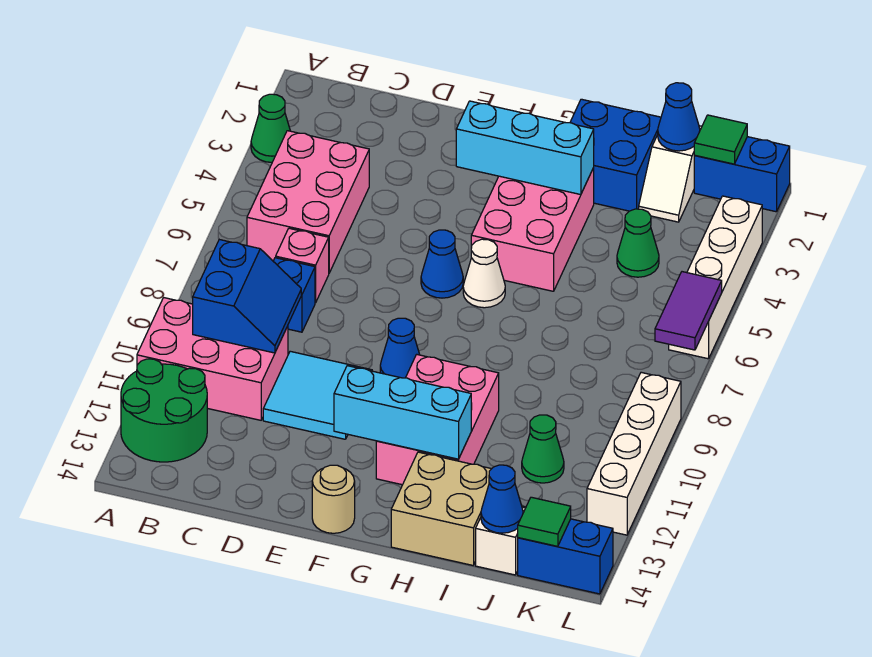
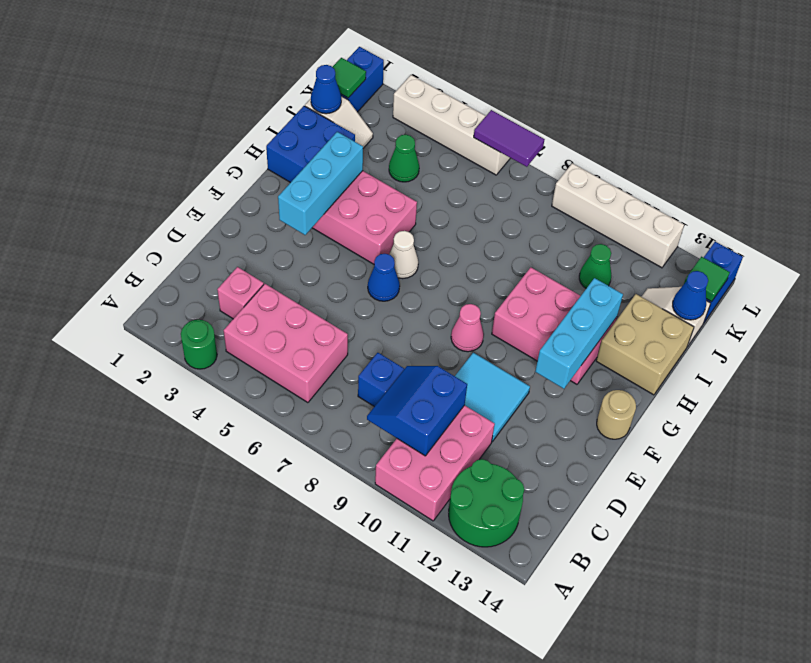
green cone A3 level 1 -> green round brick A3 level 1
blue slope B9:C10 level 2 top B -> blue slope B9:C10 level 2 top 10
pink brick C7 level 1 -> pink brick C3 level 1
blue cone F9 level 1 -> pink cone F9 level 1

